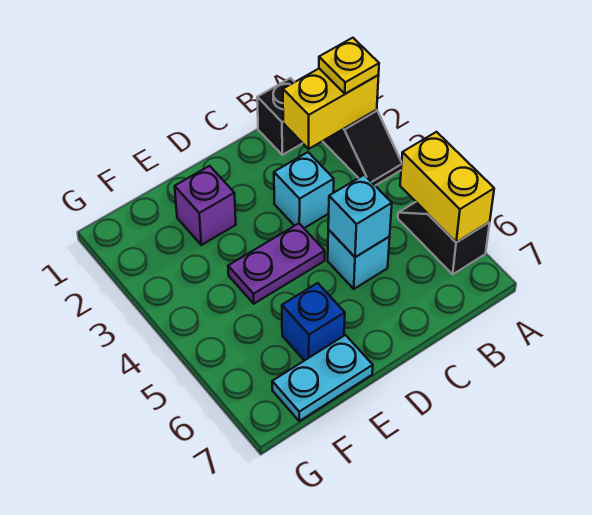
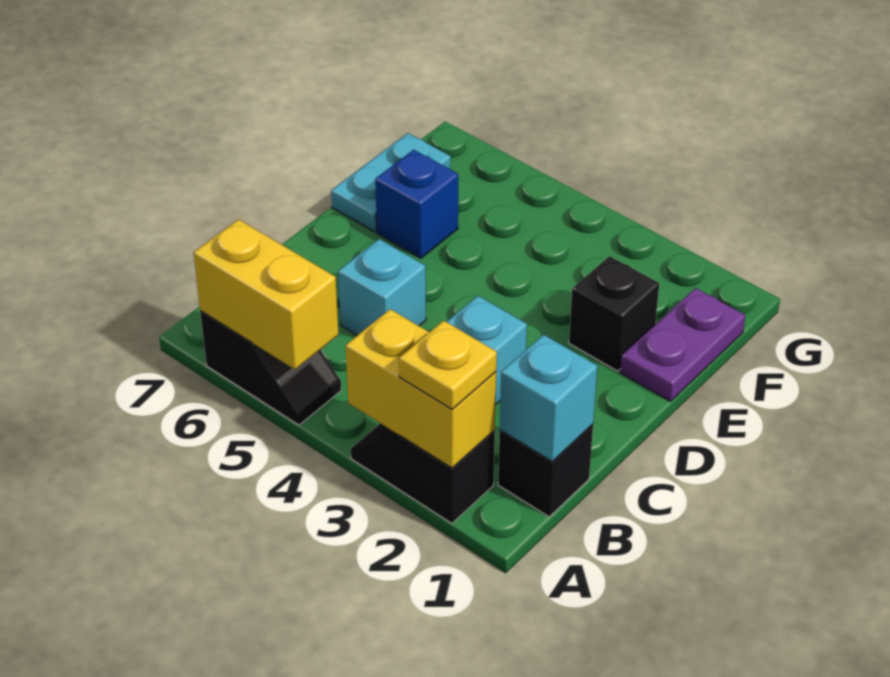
yellow brick A2:B2 level 2 -> yellow brick A2:A3 level 2
cyan brick C5 level 2 -> cyan brick B1 level 2
purple plate D4:E4 level 1 -> purple plate E1:F1 level 1
purple brick E2 level 1 -> black brick E2 level 1

